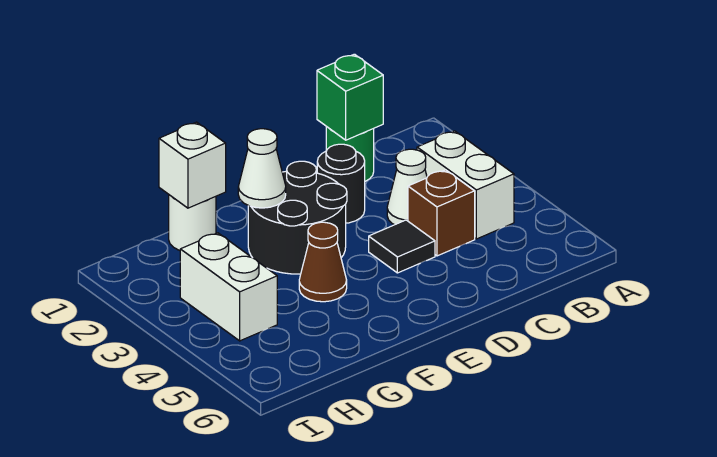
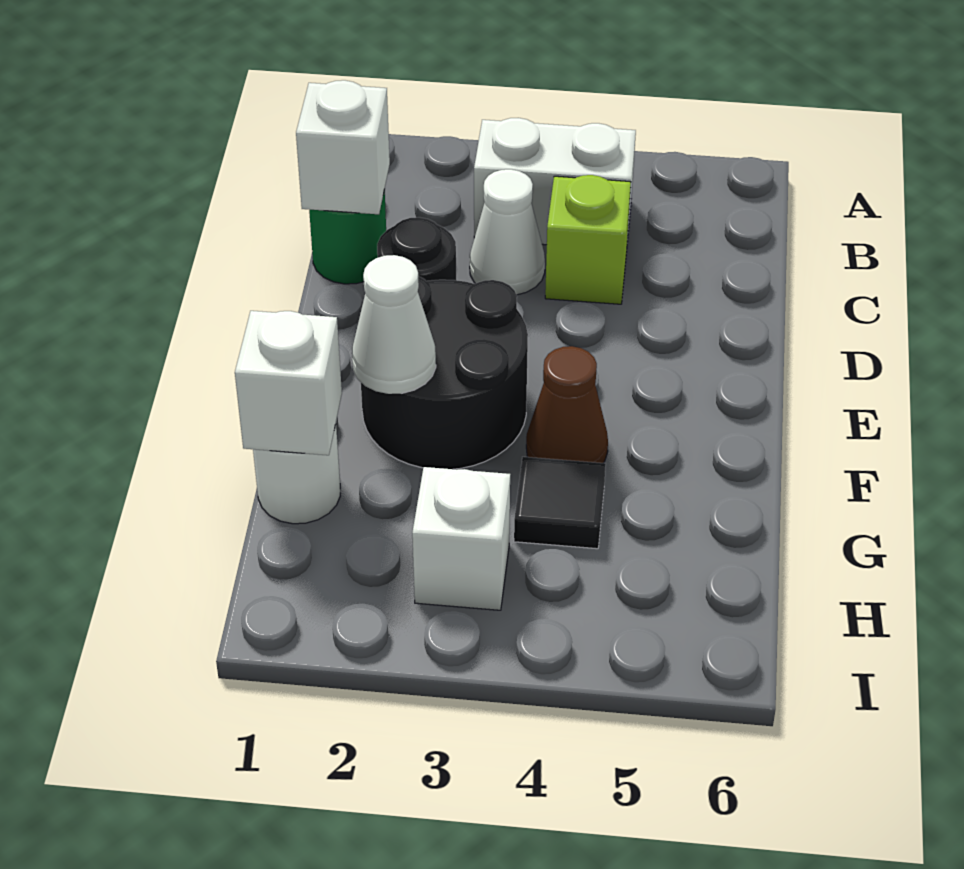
green brick C1 level 2 -> white brick C1 level 2
brown brick C4 level 1 -> lime brick C4 level 1
black tile D4 level 1 -> black tile G4 level 1
white brick H3:H4 level 1 -> white brick H3 level 1

